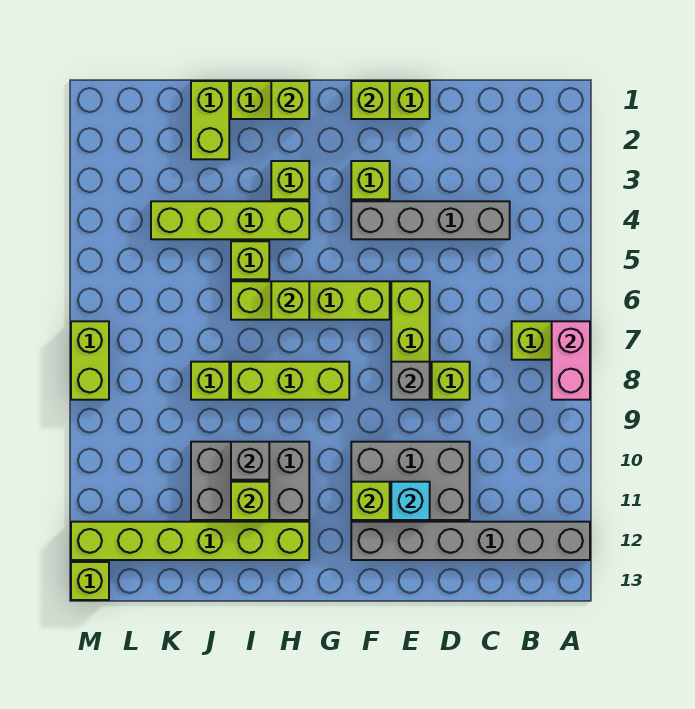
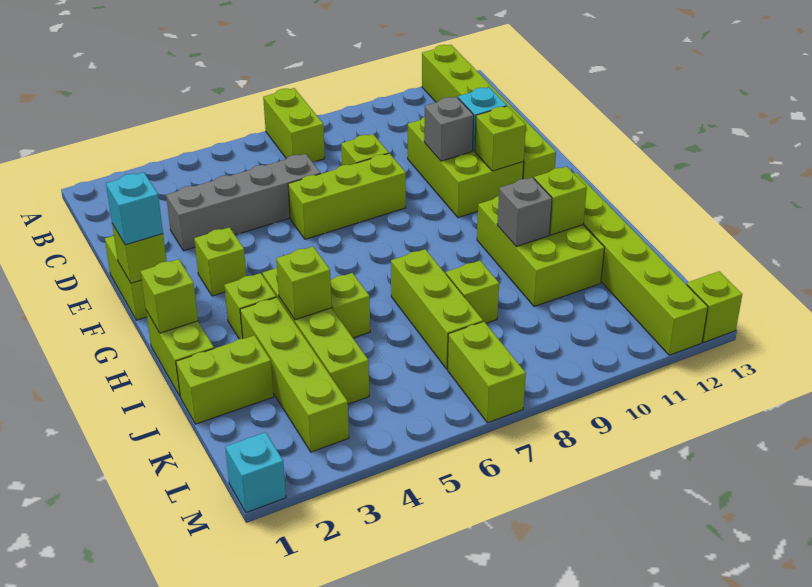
pink brick A7:A8 level 2 -> none
grey brick A12:F12 level 1 -> lime brick A12:F12 level 1
grey brick C4:F4 level 1 -> grey brick D3:D6 level 1
grey brick D10:F11 level 1 -> lime brick D10:F11 level 1
grey brick E8 level 2 -> grey brick E10 level 2
none -> cyan brick F1 level 3
lime brick F6:I6 level 1 -> lime brick I3:L3 level 1
lime brick G8:I8 level 1 -> lime brick I7:K7 level 1
lime brick H6 level 2 -> lime brick I4 level 2
grey brick H10:J11 level 1 -> lime brick H10:J11 level 1
none -> cyan brick M1 level 1
lime brick M7:M8 level 1 -> lime brick L7:M7 level 1

